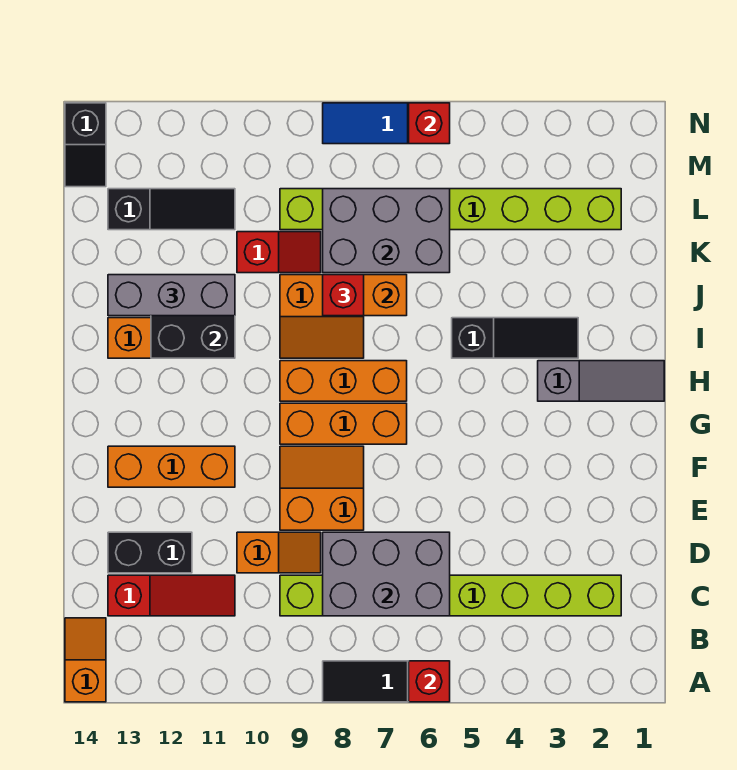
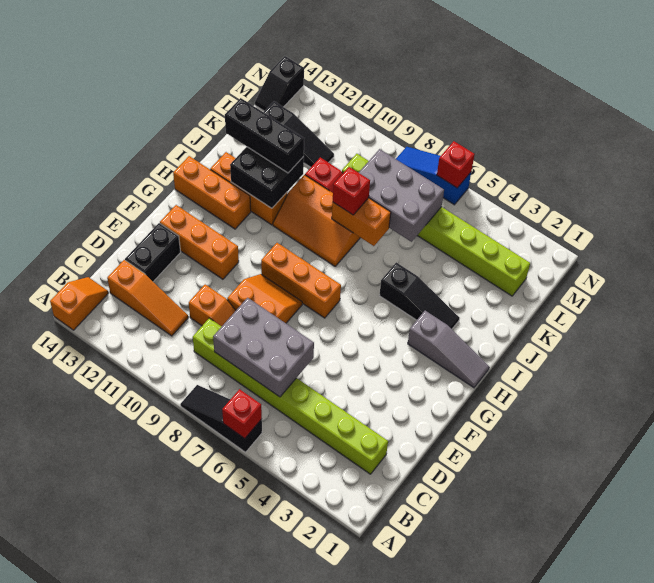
red slope C11:C13 level 1 top 13 -> orange slope C11:C13 level 1 top 13
black brick D12:D13 level 1 -> black brick D13:E13 level 1
orange brick H7:H9 level 1 -> orange brick H12:H14 level 1
orange slope I8:J9 level 1 top J -> orange slope I8:J10 level 1 top J
grey brick J11:J13 level 3 -> black brick J11:J13 level 3

